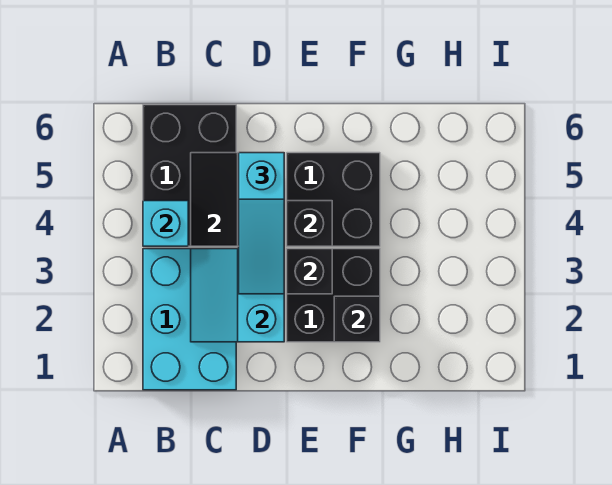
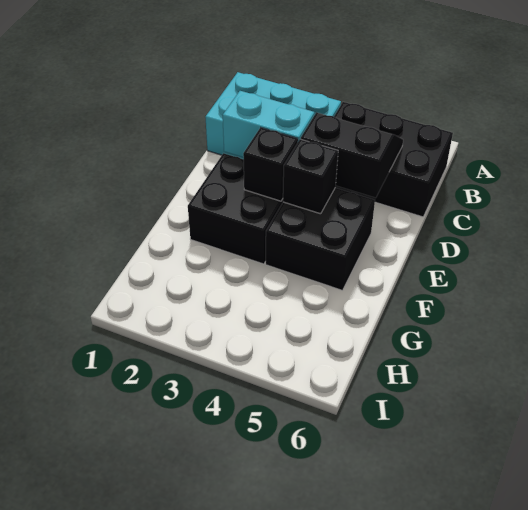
cyan brick B4 level 2 -> none
cyan slope D3:D5 level 3 top 5 -> none
black brick F2 level 2 -> none

